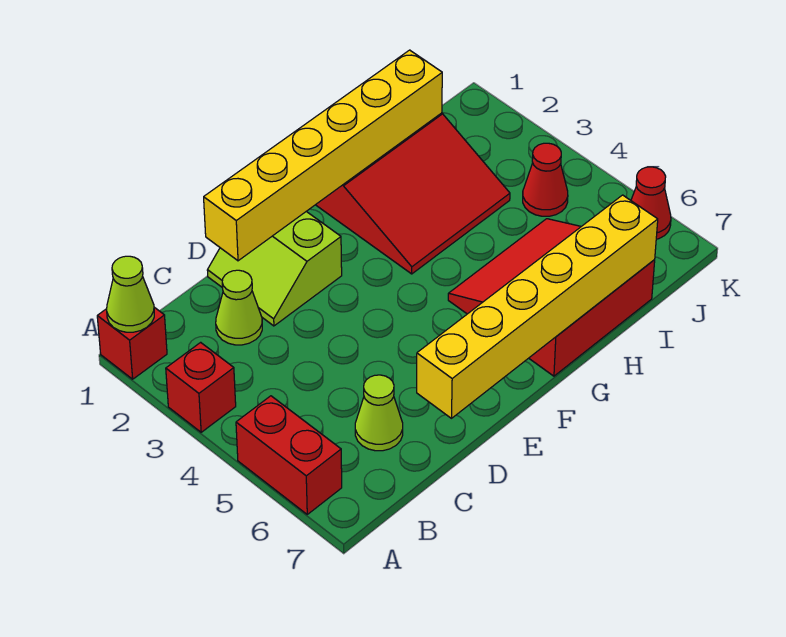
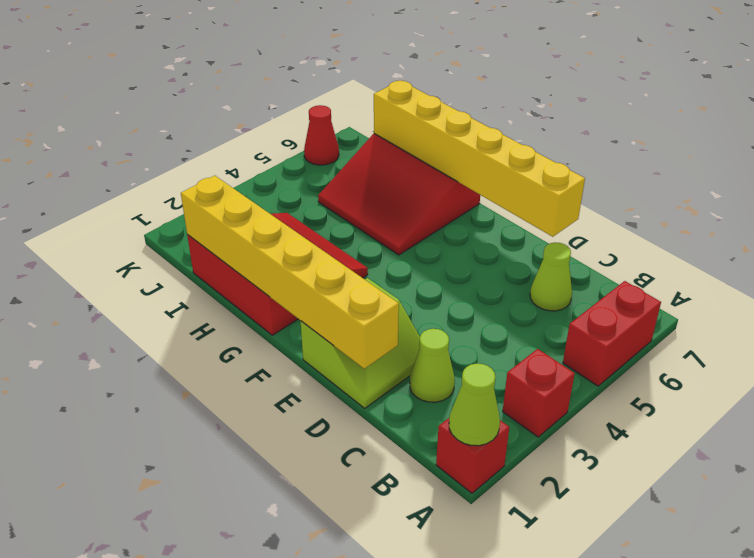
red cone J4 level 1 -> none

